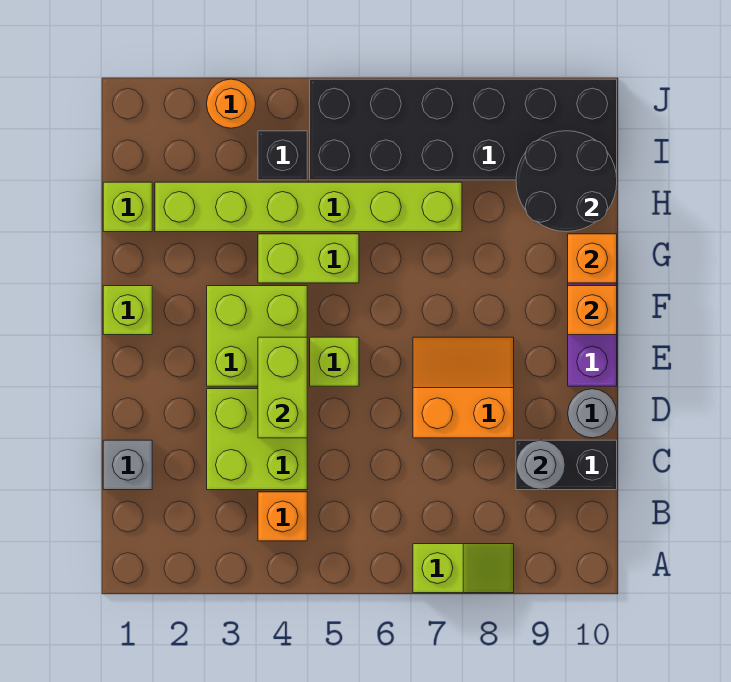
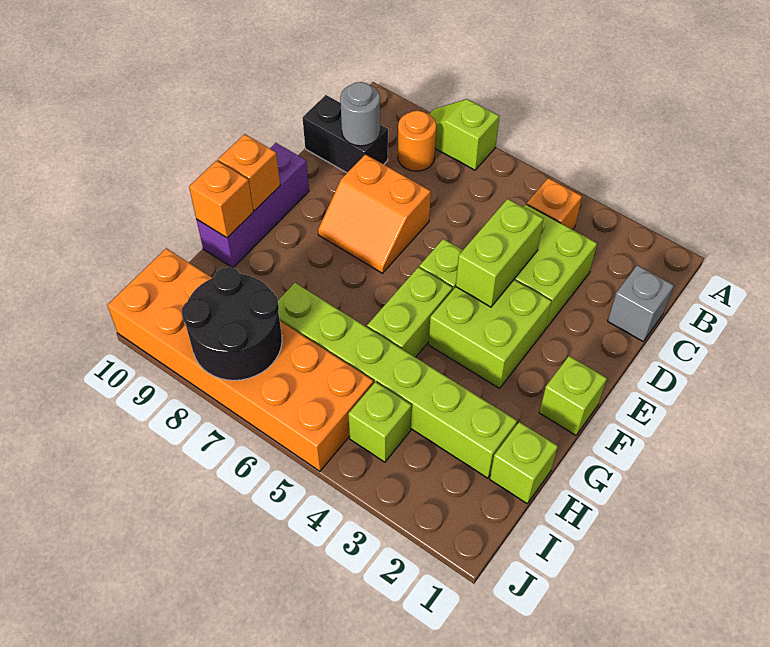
grey round brick D10 level 1 -> none
lime brick G4:G5 level 1 -> lime brick F5:G5 level 1
black round brick H9:I10 level 2 -> black round brick I7:J8 level 2
black brick I4 level 1 -> lime brick I4 level 1
black brick I5:J10 level 1 -> orange brick I5:J10 level 1
orange round brick J3 level 1 -> orange round brick B8 level 1

